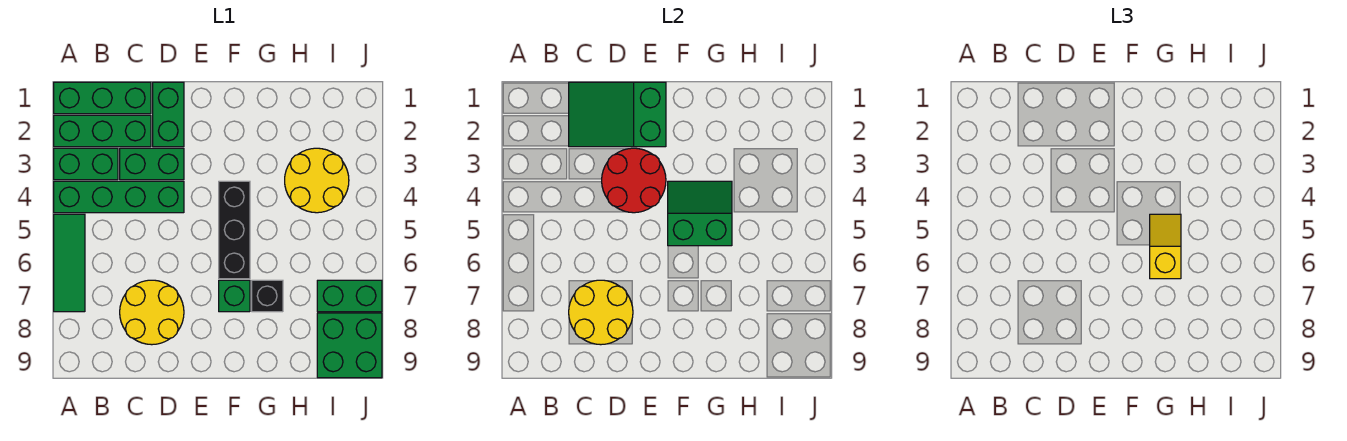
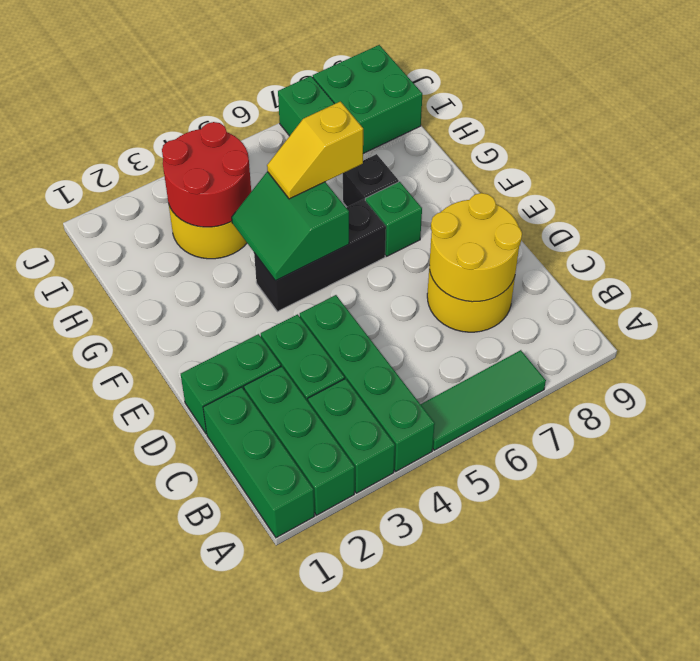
green slope C1:E2 level 2 top E -> none
red round brick D3:E4 level 2 -> red round brick H3:I4 level 2

